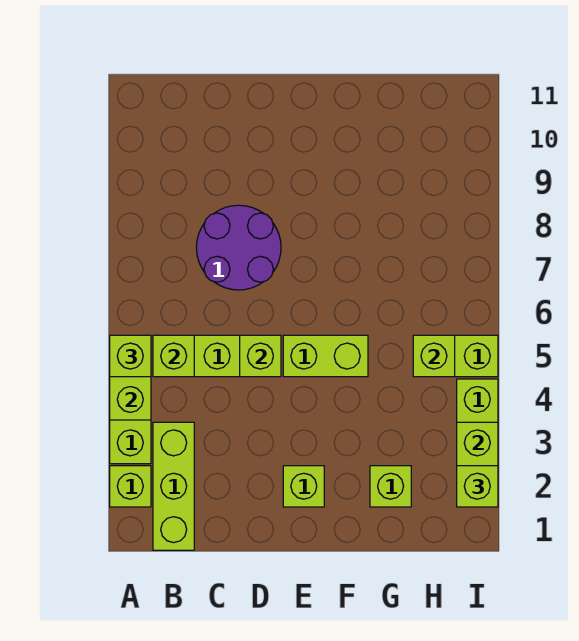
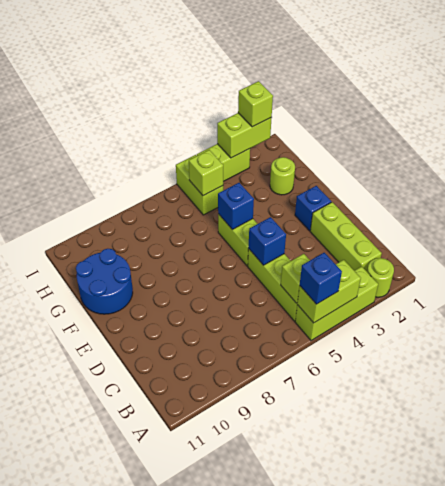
lime brick A2 level 1 -> lime round brick A2 level 1
lime brick A5 level 3 -> blue brick A5 level 3
lime brick B1:B3 level 1 -> lime brick B2:D2 level 1
purple round brick C7:D8 level 1 -> none
lime brick D5 level 2 -> blue brick D5 level 2
lime brick E2 level 1 -> blue brick E2 level 1
none -> blue brick F5 level 2
none -> blue round brick F10:G11 level 1
lime brick G2 level 1 -> lime round brick G2 level 1

